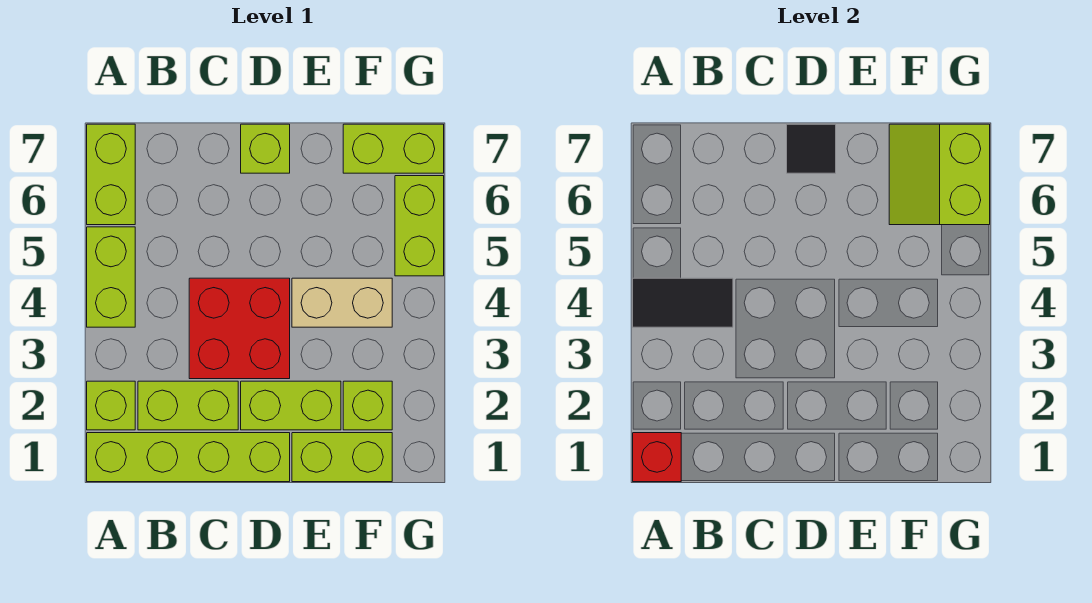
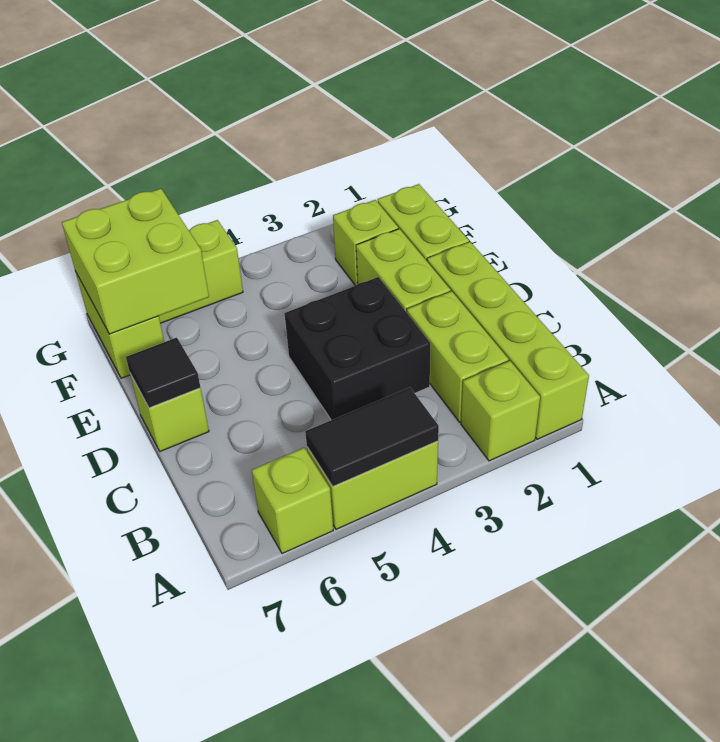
red brick A1 level 2 -> none
black tile A4:B4 level 2 -> black tile A4:A5 level 2
lime brick A6:A7 level 1 -> lime brick A6 level 1
red brick C3:D4 level 1 -> black brick C3:D4 level 1
tan brick E4:F4 level 1 -> none
lime slope F6:G7 level 2 top G -> lime brick F6:G7 level 2

